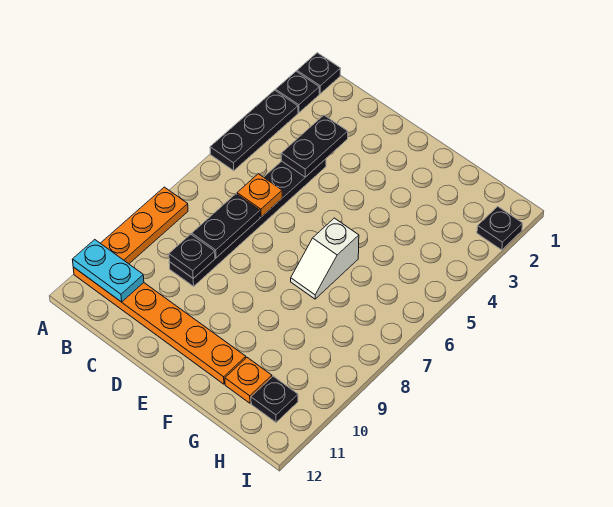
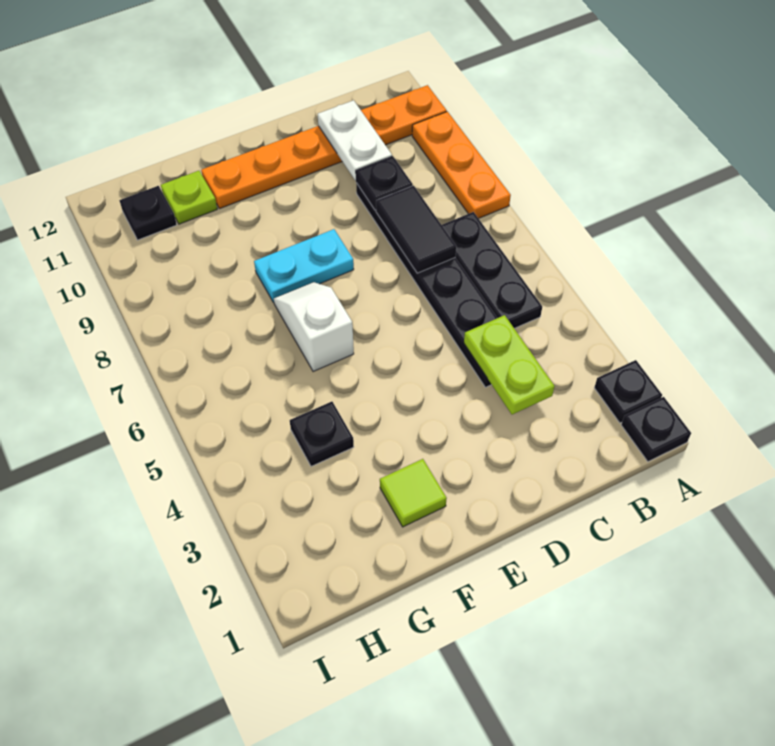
black plate A3:A5 level 1 -> black plate B5:B7 level 1
cyan plate A11:B11 level 2 -> cyan plate E8:F8 level 1
black plate C3:C4 level 2 -> lime plate C3:C4 level 2
orange plate C6 level 2 -> none
black plate C7:C8 level 2 -> black tile C7:C8 level 2
none -> white plate C10:C11 level 2
none -> lime tile F2 level 1
orange plate G11 level 1 -> lime plate G11 level 1
black plate I2 level 1 -> black plate G4 level 1

